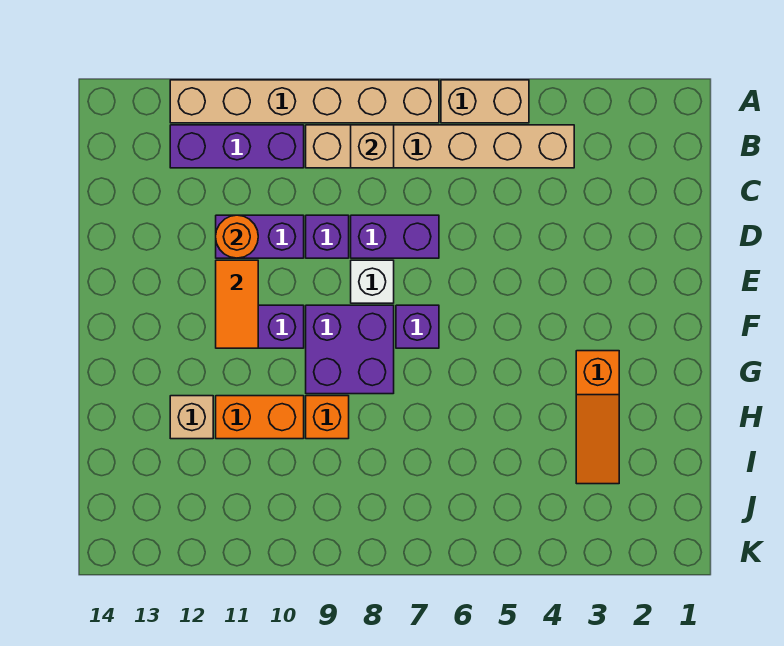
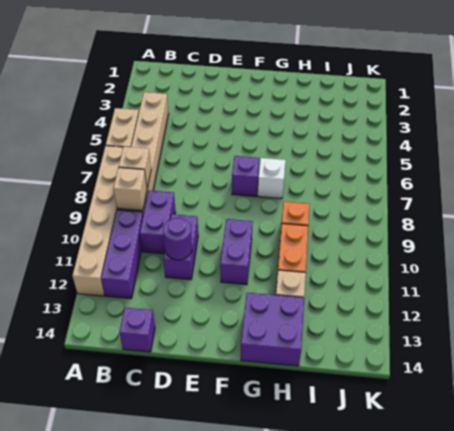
none -> tan brick B9 level 2
purple brick D7:D8 level 1 -> purple brick C9:C10 level 1
purple brick D9 level 1 -> purple brick C14 level 1
orange round brick D11 level 2 -> purple round brick D11 level 2
white brick E8 level 1 -> white brick G7 level 1
orange tile E11:F11 level 2 -> none
purple brick F8:G9 level 1 -> purple brick G13:H14 level 1
orange slope G3:I3 level 1 top G -> none

